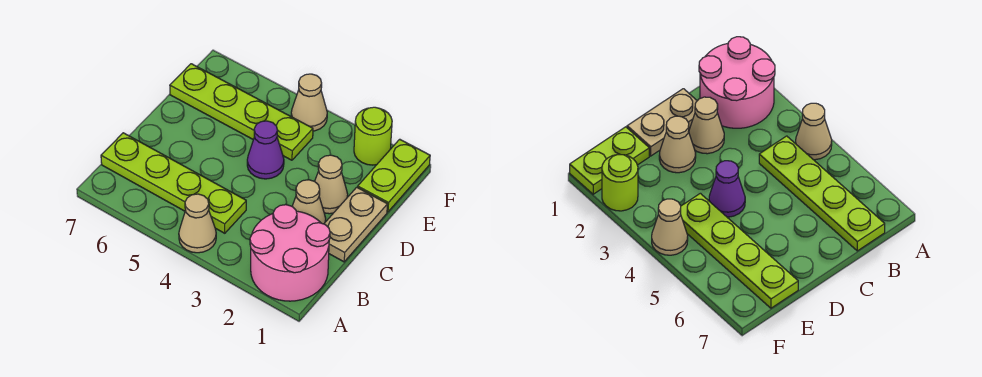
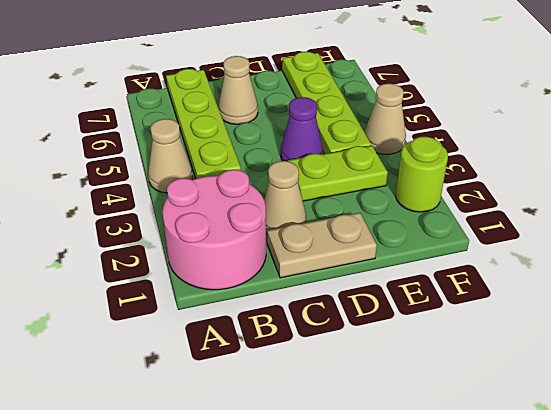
tan cone D2 level 1 -> tan cone C6 level 1
lime plate E1:F1 level 1 -> lime plate D3:E3 level 1

